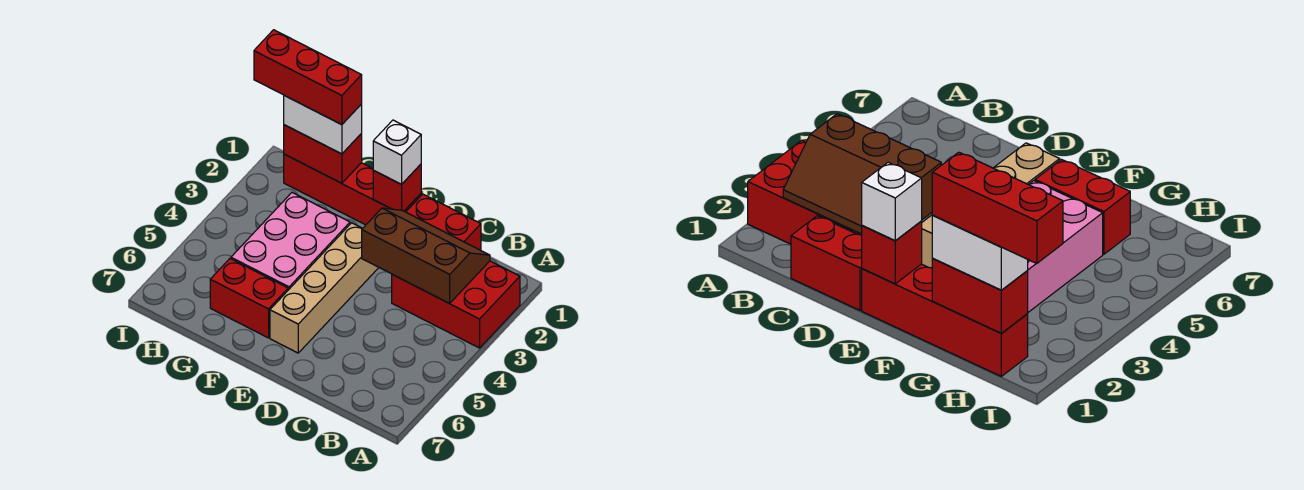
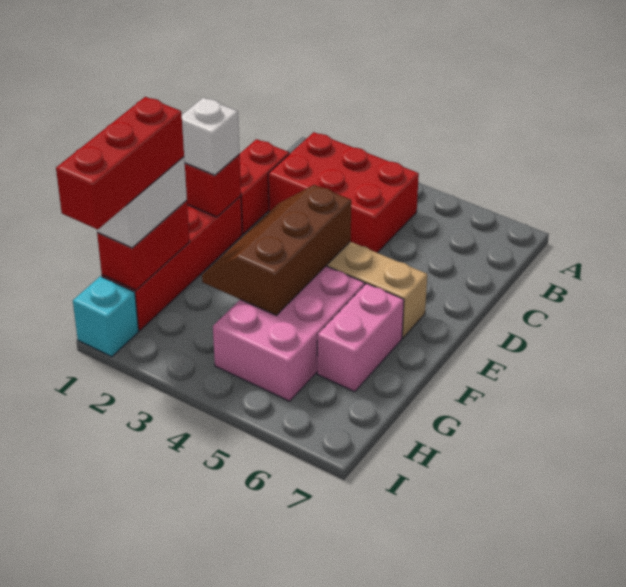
red brick A2:C3 level 1 -> red brick B2:C4 level 1
brown slope B2:D3 level 2 top 3 -> brown slope E3:G4 level 2 top 4
pink brick F3:G5 level 1 -> pink brick F4:H5 level 1
red brick F6:G6 level 1 -> pink brick F6:G6 level 1
none -> cyan brick I1 level 1

